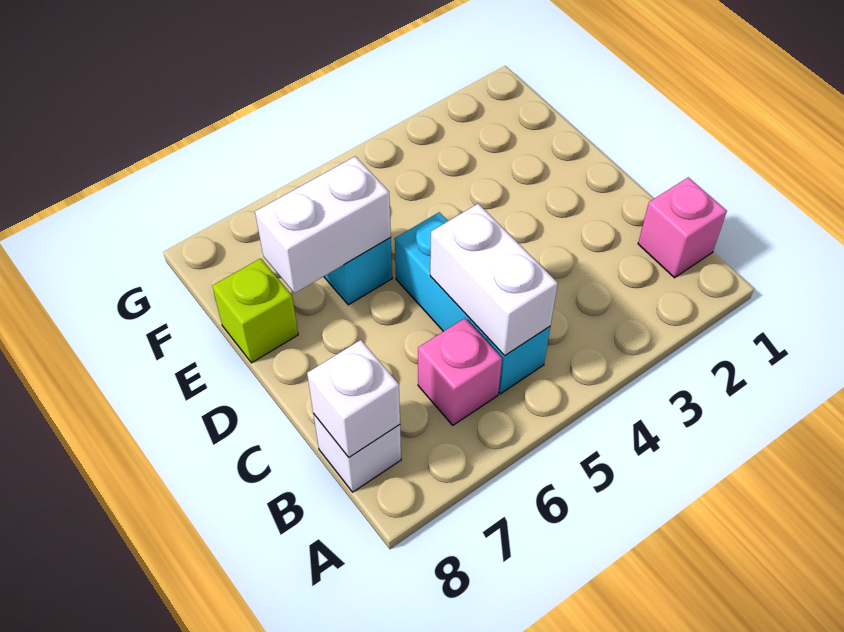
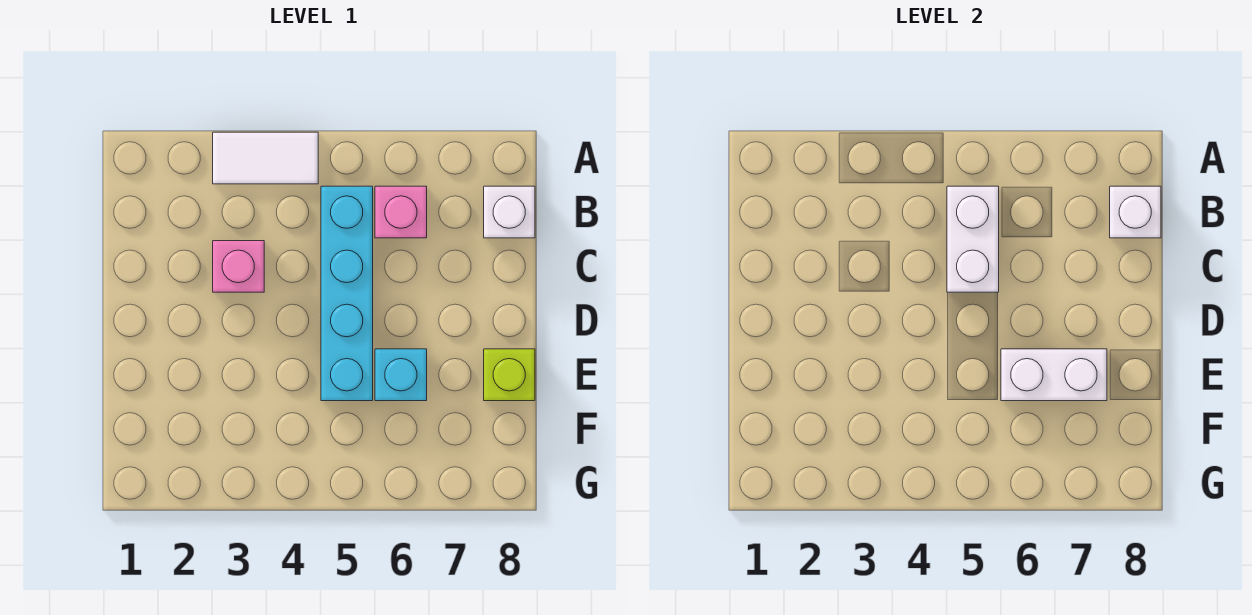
none -> white tile A3:A4 level 1
pink brick B1 level 1 -> pink brick C3 level 1
cyan brick B5:D5 level 1 -> cyan brick B5:E5 level 1

